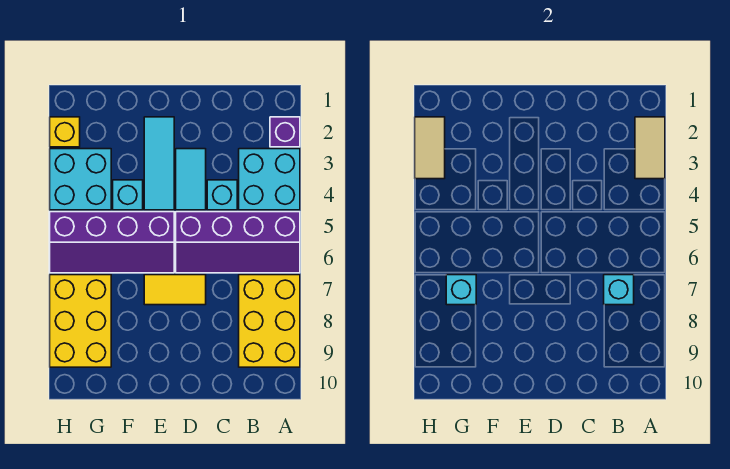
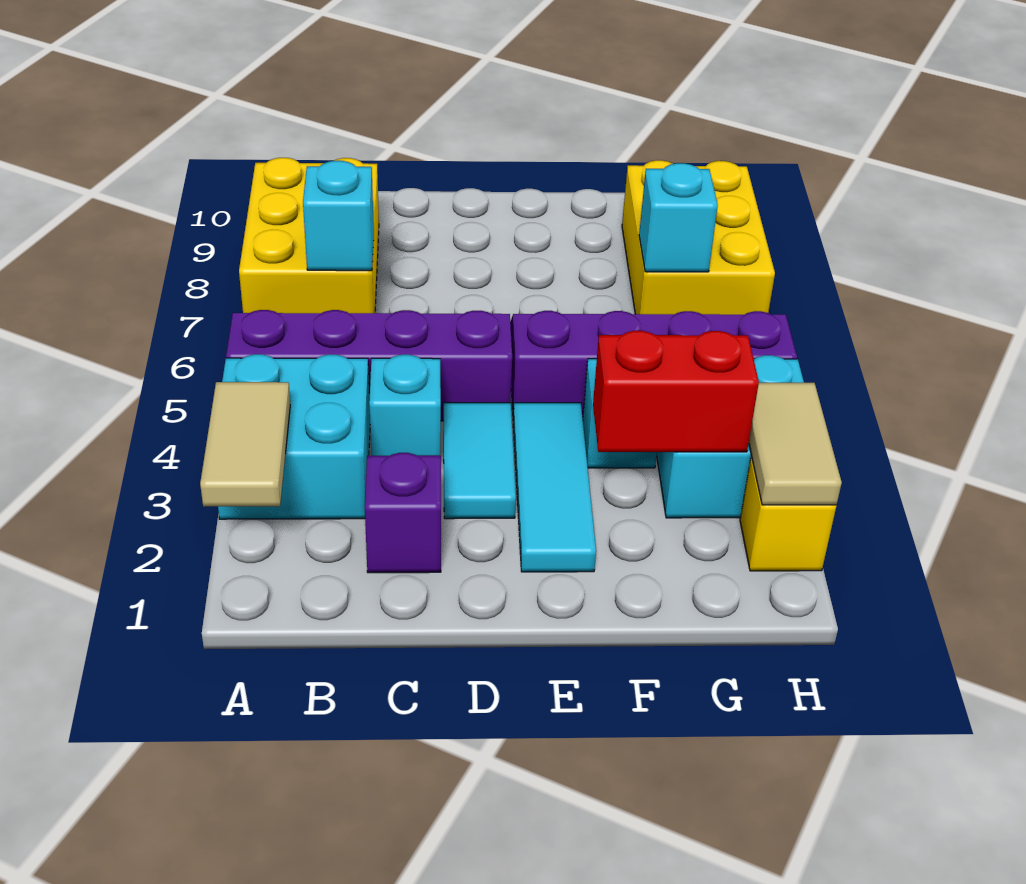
purple brick A2 level 1 -> purple brick C2 level 1
yellow tile D7:E7 level 1 -> none
none -> red brick F3:G3 level 2

